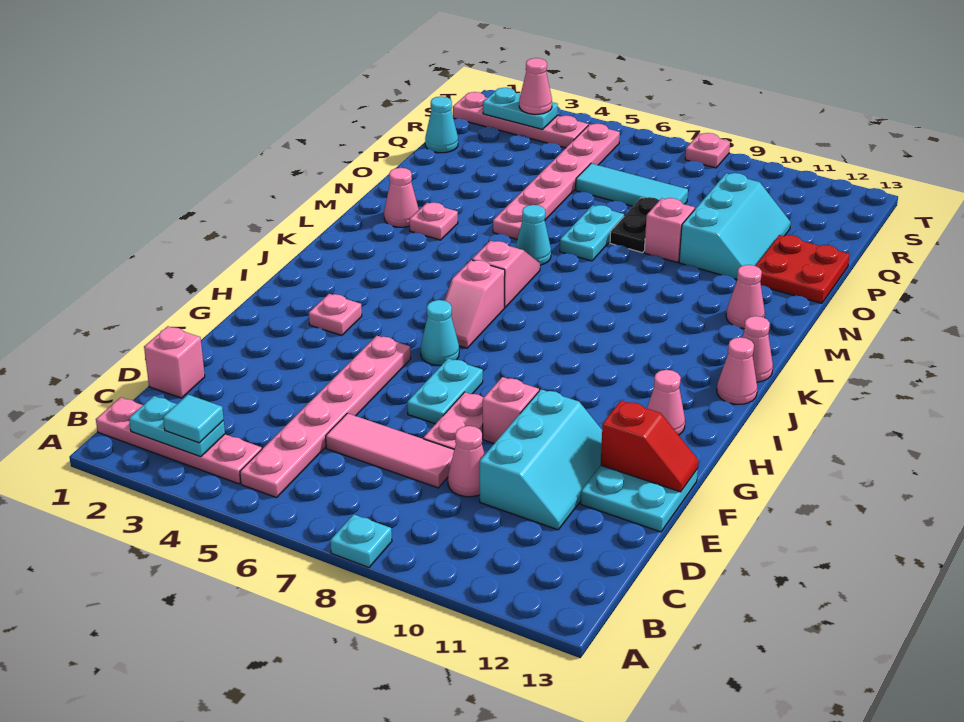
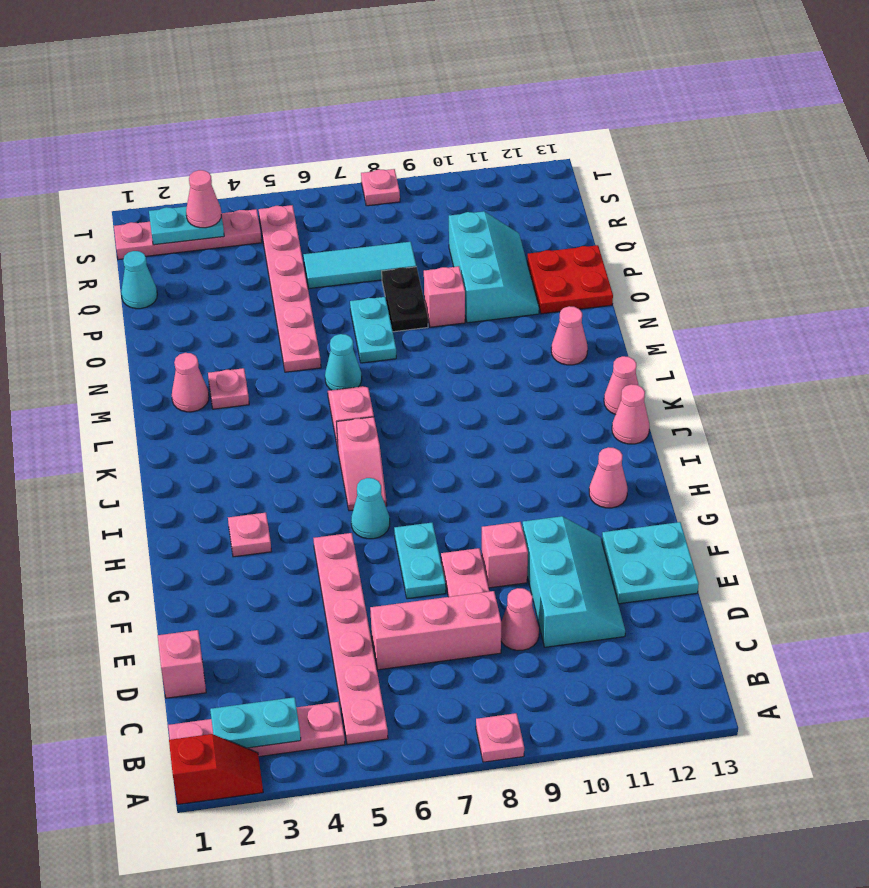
cyan plate A8 level 1 -> pink plate A8 level 1
cyan tile B3 level 3 -> none
pink tile D6:D8 level 1 -> pink brick D6:D8 level 1
red slope F12:F13 level 2 top 12 -> red slope A1:A2 level 1 top 1

